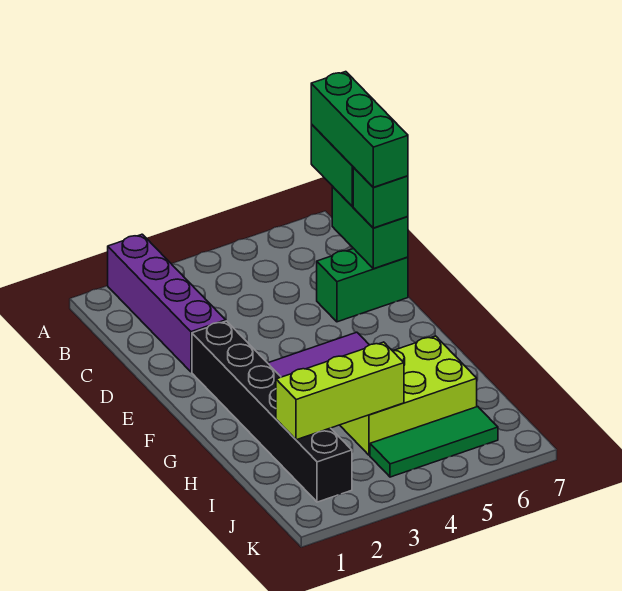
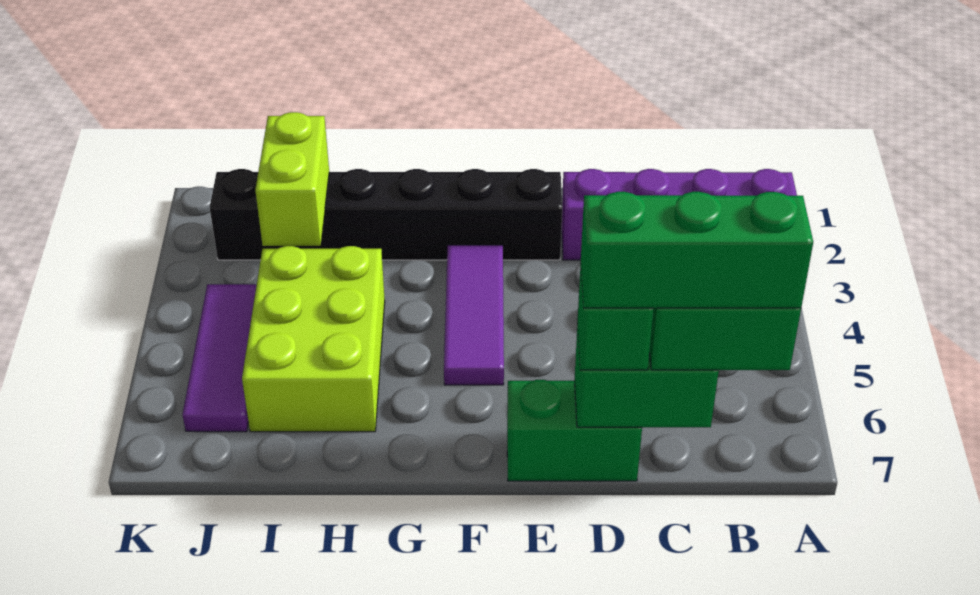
green brick D6:D7 level 1 -> green brick D7:E7 level 1
lime brick I2:I4 level 2 -> lime brick I2:I3 level 2
green tile J4:J6 level 1 -> purple tile J4:J6 level 1

